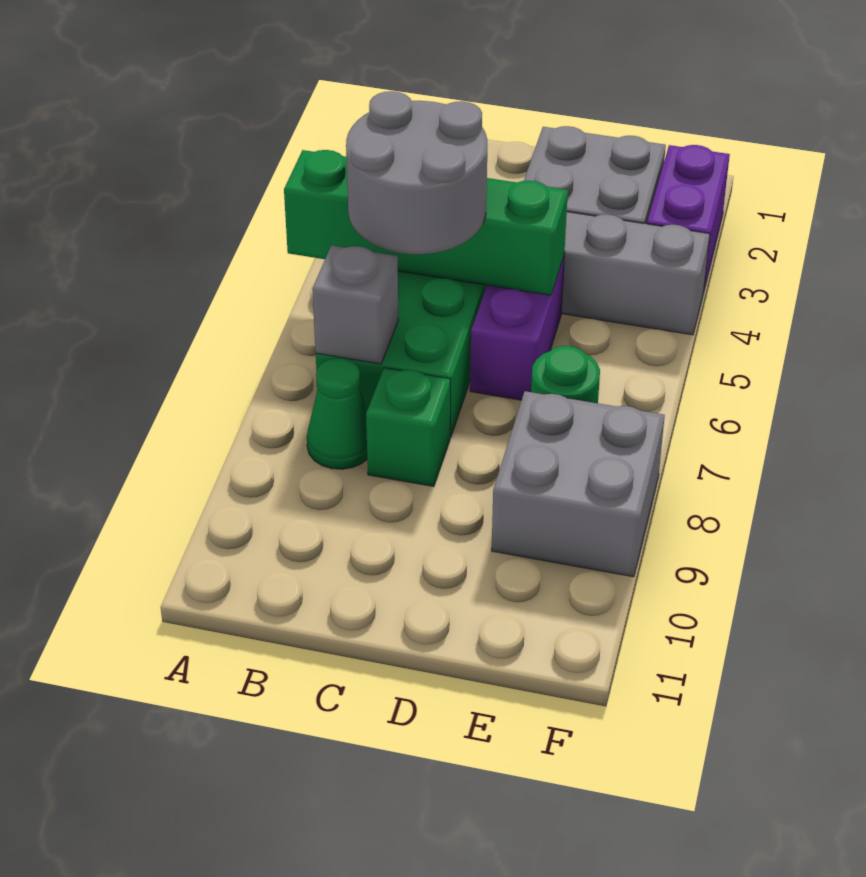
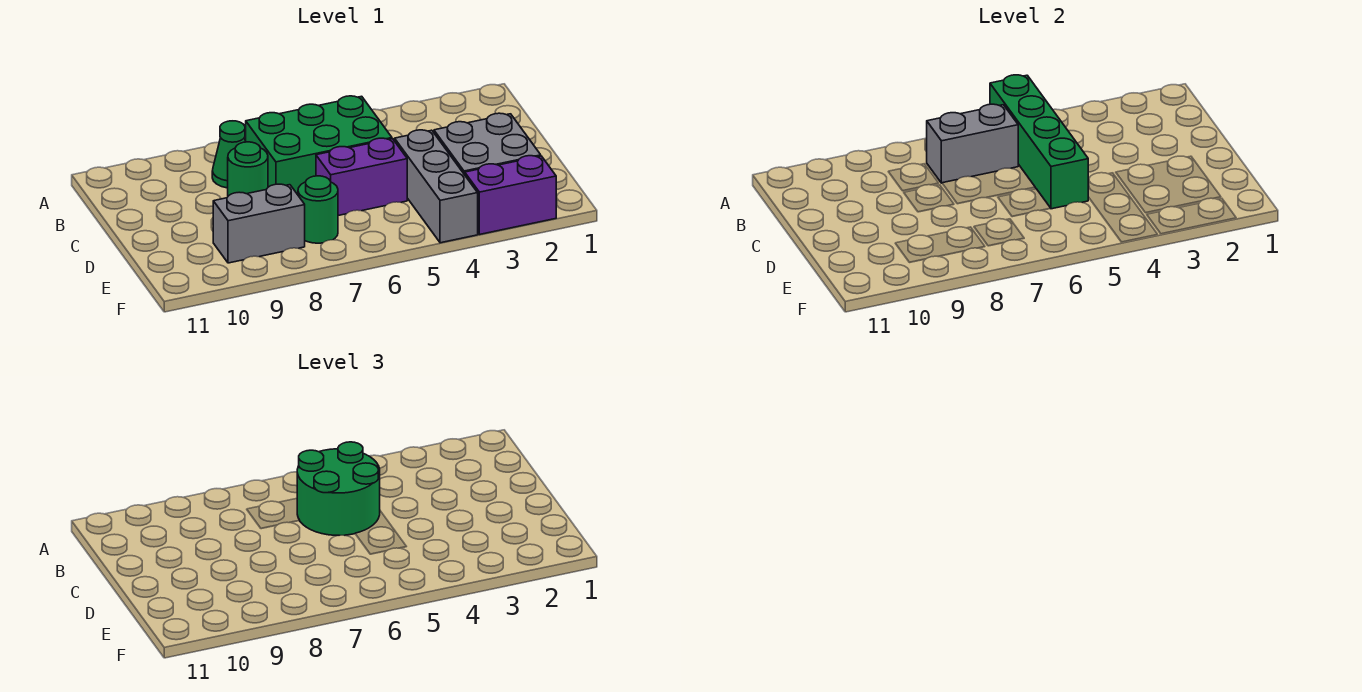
grey round brick B5:C6 level 3 -> green round brick B5:C6 level 3
grey brick B7 level 2 -> grey brick B6:B7 level 2
green brick C8 level 1 -> green round brick C8 level 1
grey brick E8:F9 level 1 -> grey brick E8:E9 level 1

